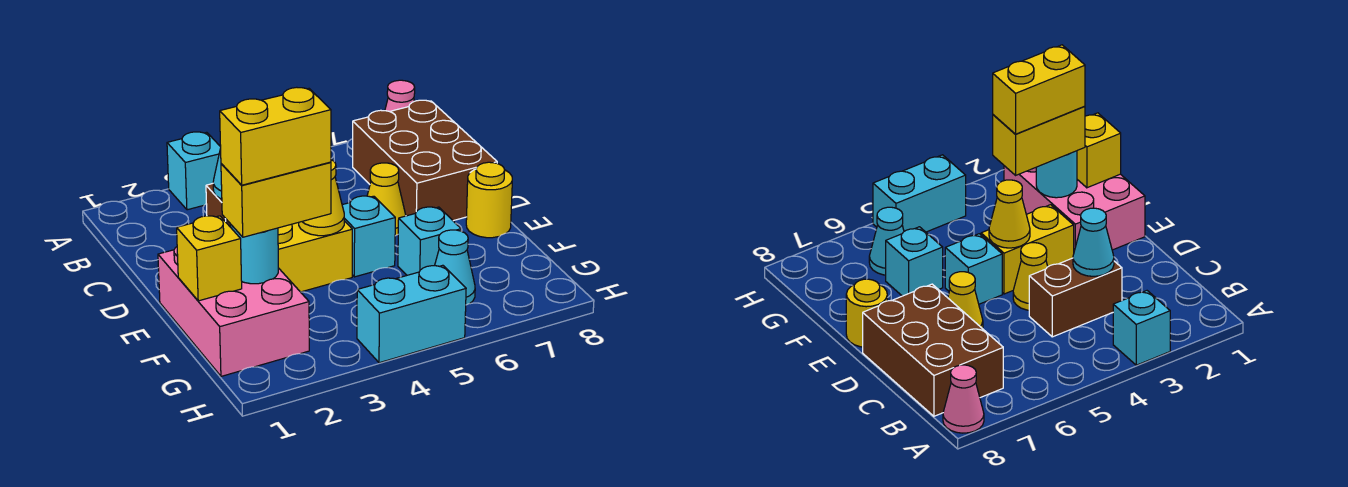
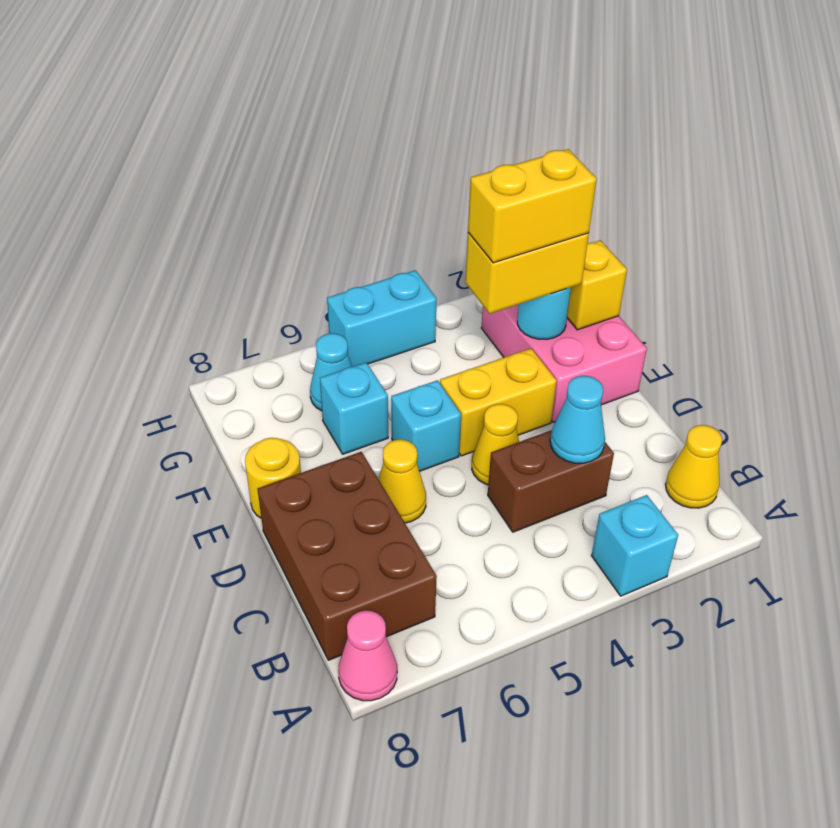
yellow cone E4 level 2 -> yellow cone B1 level 1

